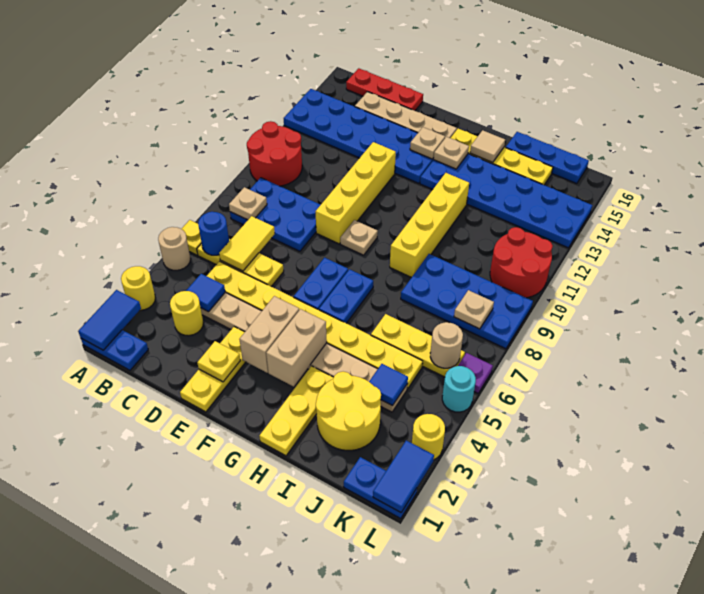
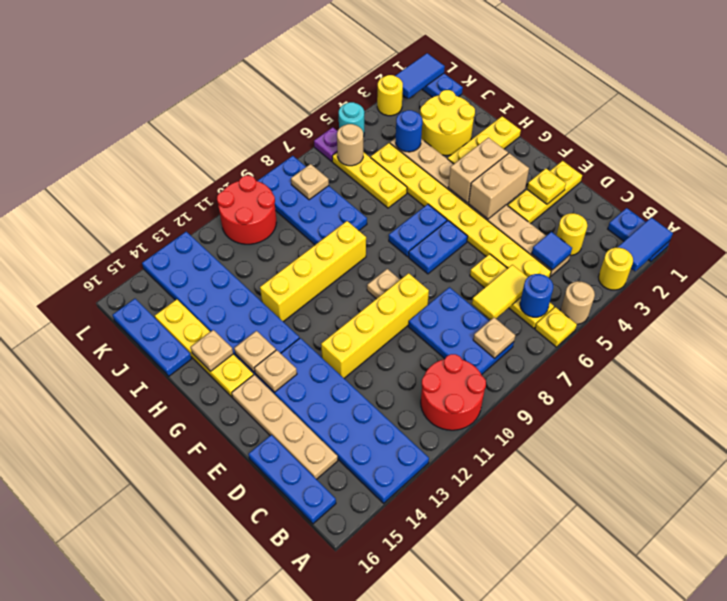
red plate B16:D16 level 1 -> blue plate B16:D16 level 1
tan tile H15 level 2 -> tan plate H15 level 2
blue tile J4 level 2 -> blue round brick J4 level 2

